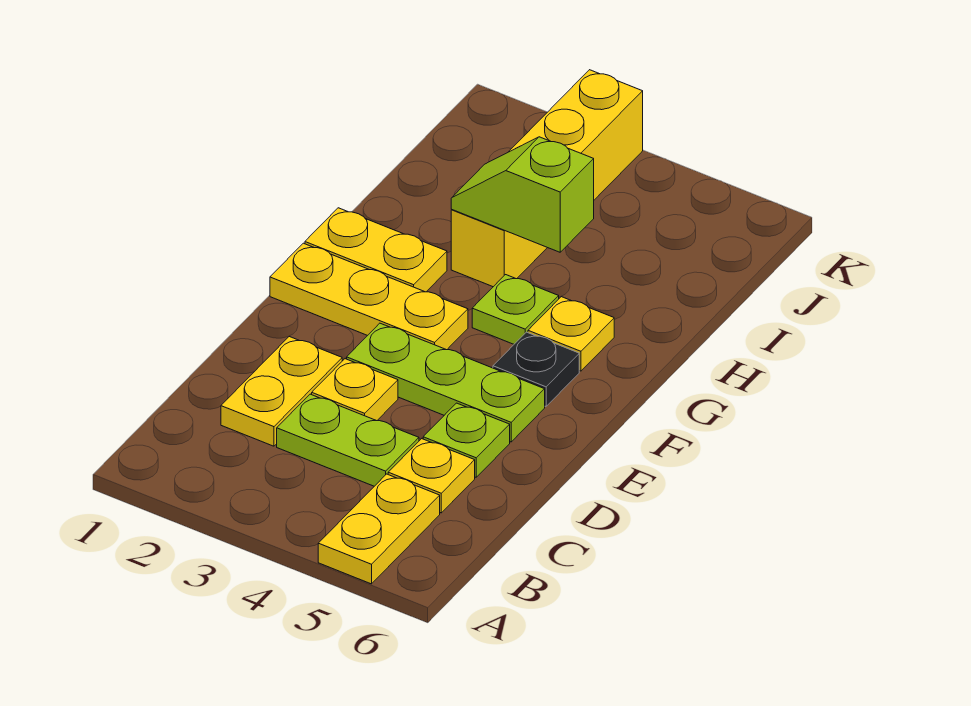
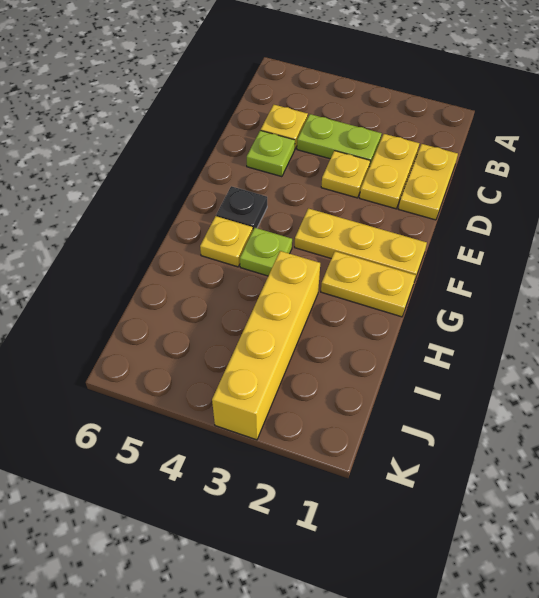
yellow plate A5:B5 level 1 -> yellow plate C1:D1 level 1
lime plate E3:E5 level 1 -> none
lime slope H3:H4 level 2 top 4 -> none

